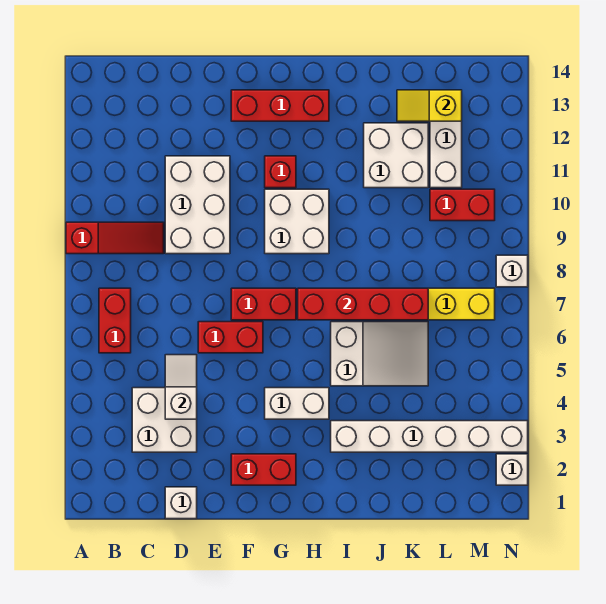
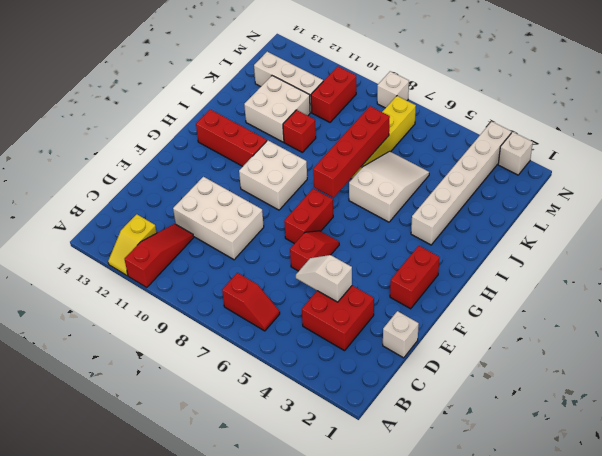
red slope A9:C9 level 1 top A -> red slope A11:C11 level 1 top A
red brick B6:B7 level 1 -> red slope B6:B7 level 1 top 7
white brick C3:D4 level 1 -> red brick C3:D4 level 1
red brick E6:F6 level 1 -> red slope E6:F6 level 1 top E
red brick F13:H13 level 1 -> red brick H11:H13 level 1
white brick G4:H4 level 1 -> none
red brick G11 level 1 -> red brick J10 level 1
yellow slope K13:L13 level 2 top L -> yellow slope A12:B12 level 1 top B

